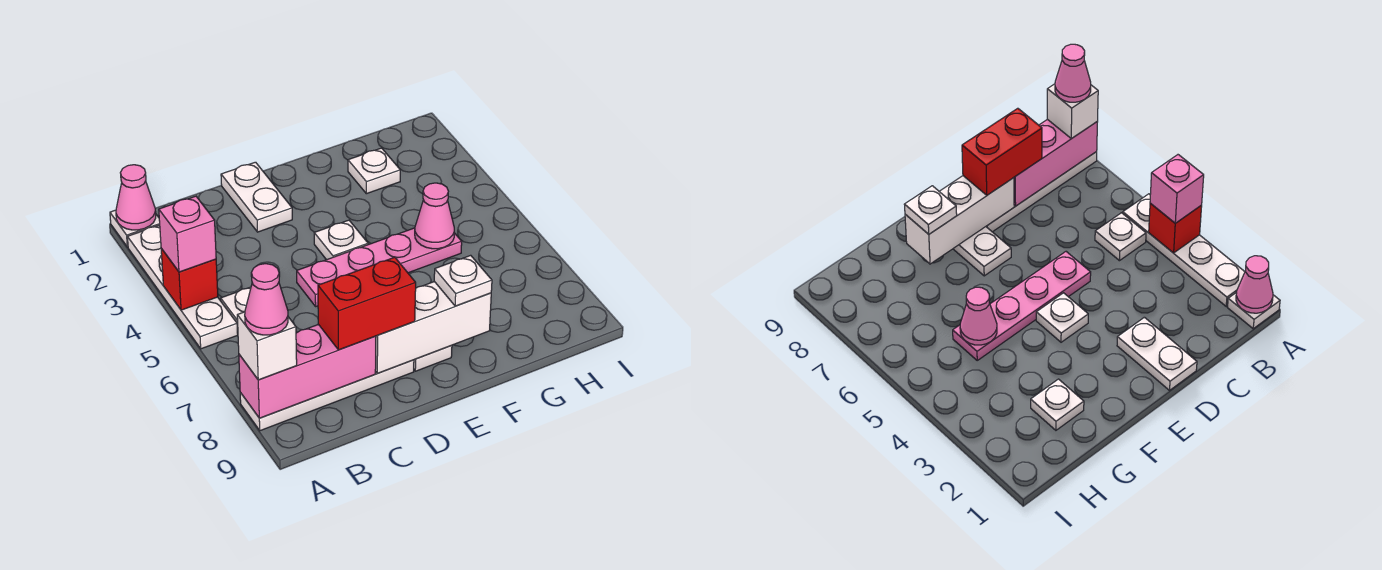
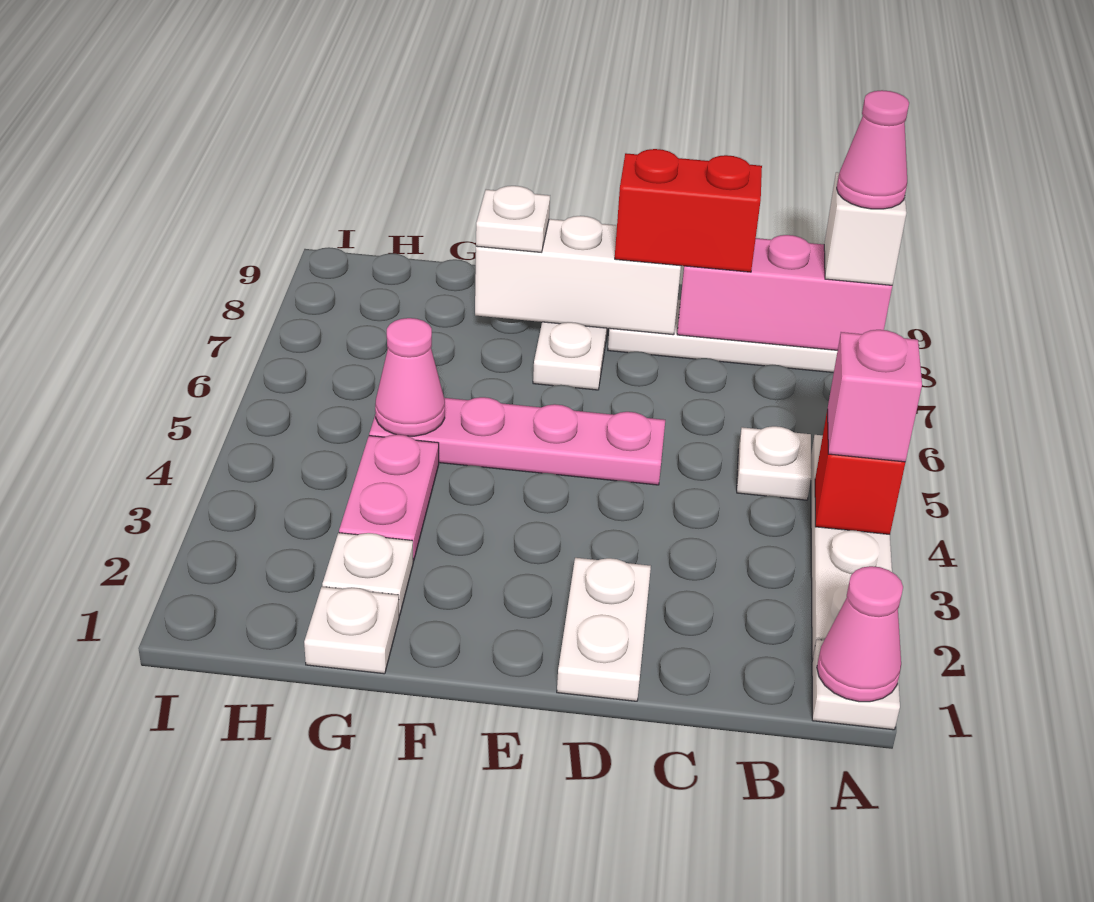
white plate E4 level 1 -> white plate G1 level 1
none -> pink plate G3:G4 level 1

